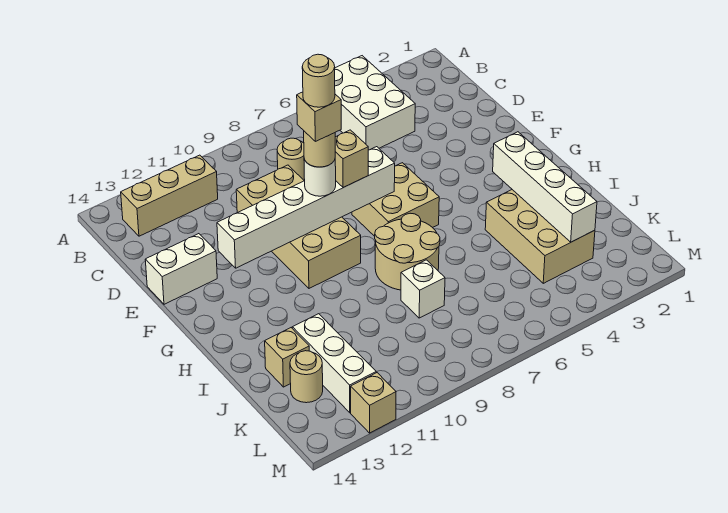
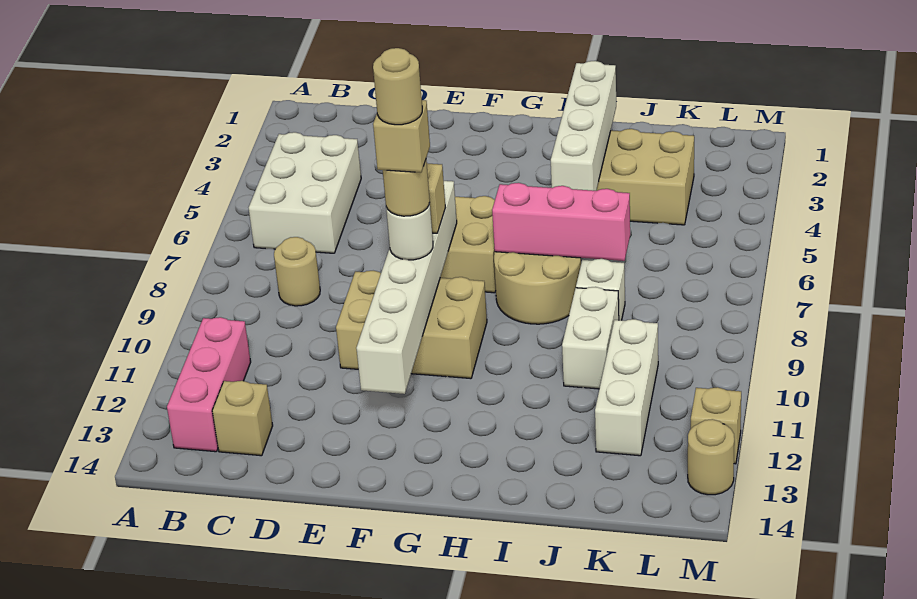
white brick A4:C5 level 1 -> white brick B4:C6 level 1
tan brick B11:B13 level 1 -> pink brick B11:B13 level 1
tan brick D9:G10 level 1 -> tan brick E9:G10 level 1
white brick E13:E14 level 1 -> white brick J9:J10 level 1
white brick H3:K3 level 2 -> white brick I2:I5 level 2
none -> pink brick H7:J7 level 2
white brick J12:L12 level 1 -> white brick K10:K12 level 1
tan brick J13 level 1 -> tan brick C13 level 1
tan round brick K13 level 1 -> tan round brick M13 level 1

